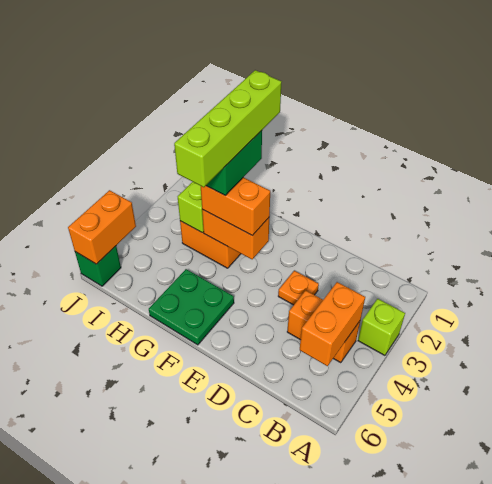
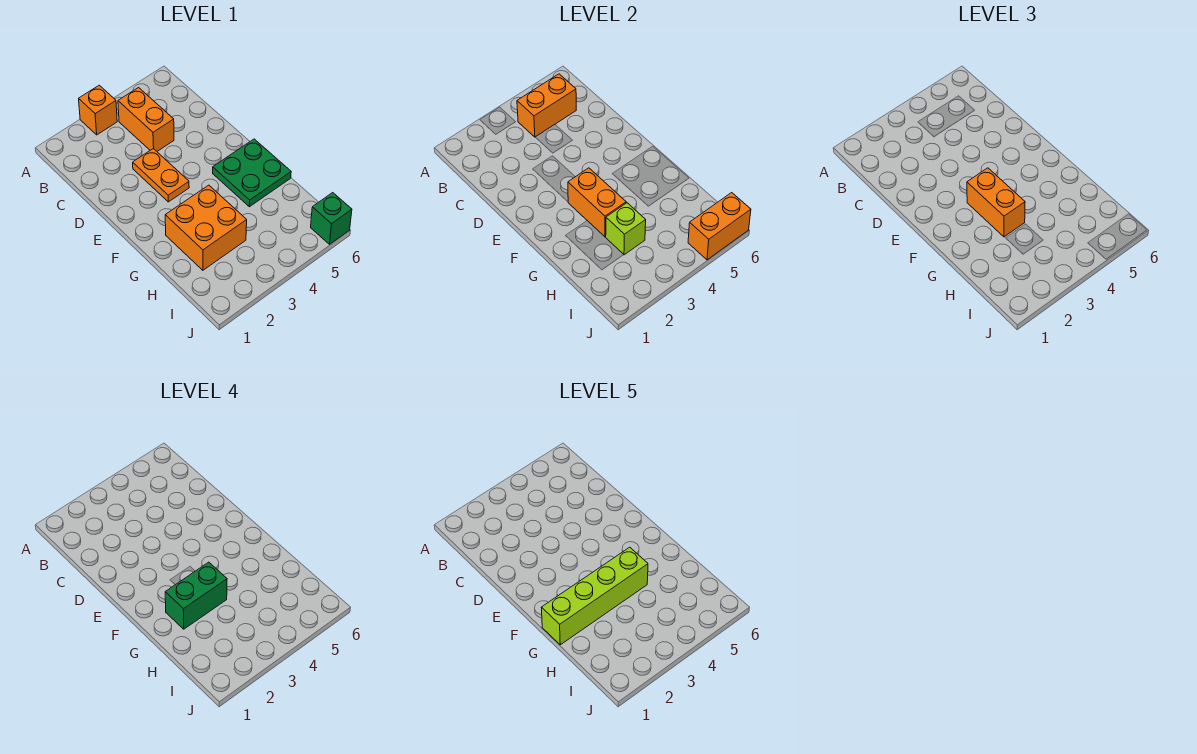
lime brick A3 level 1 -> orange brick A3 level 1
orange plate D3 level 1 -> orange plate D3:E3 level 1

